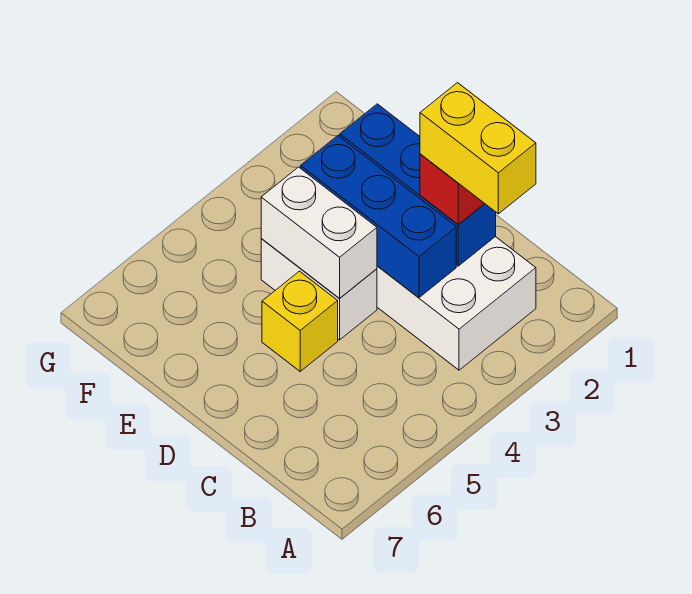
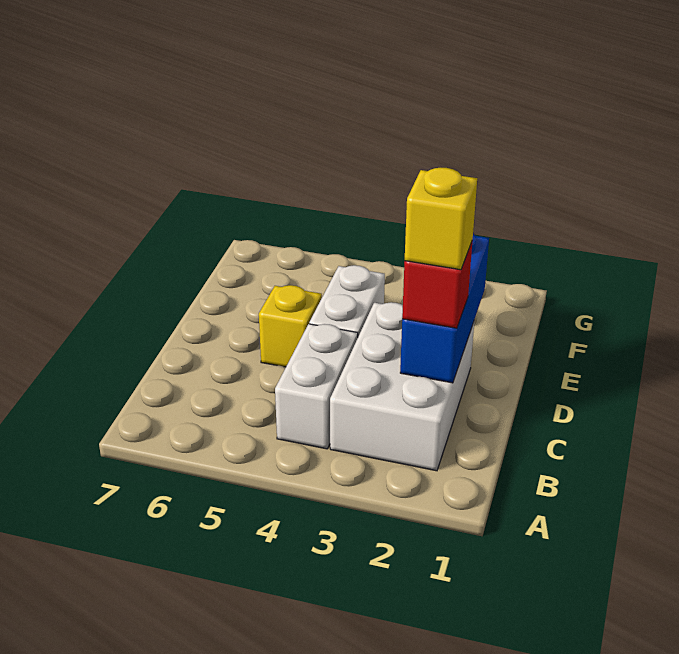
yellow brick B2:C2 level 4 -> yellow brick C2 level 4
blue brick C3:E3 level 2 -> none
white brick D4:E4 level 2 -> white brick B4:C4 level 1

